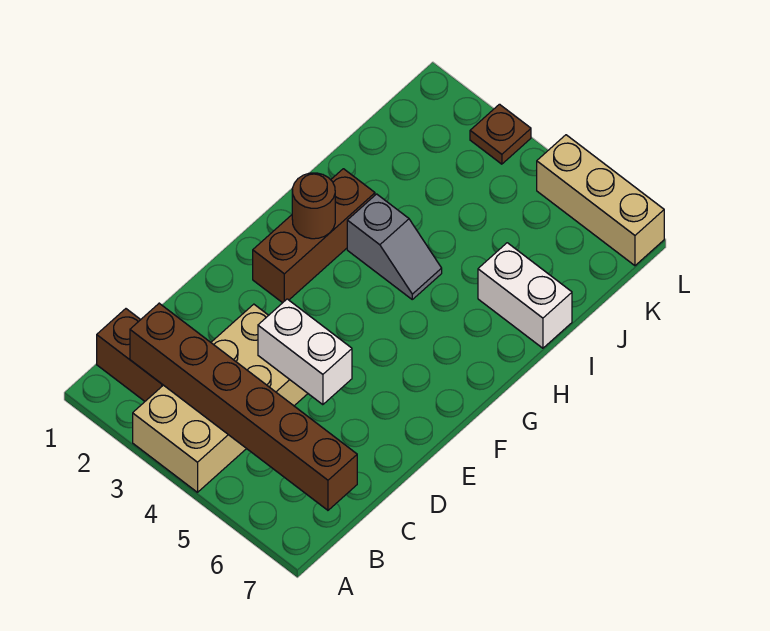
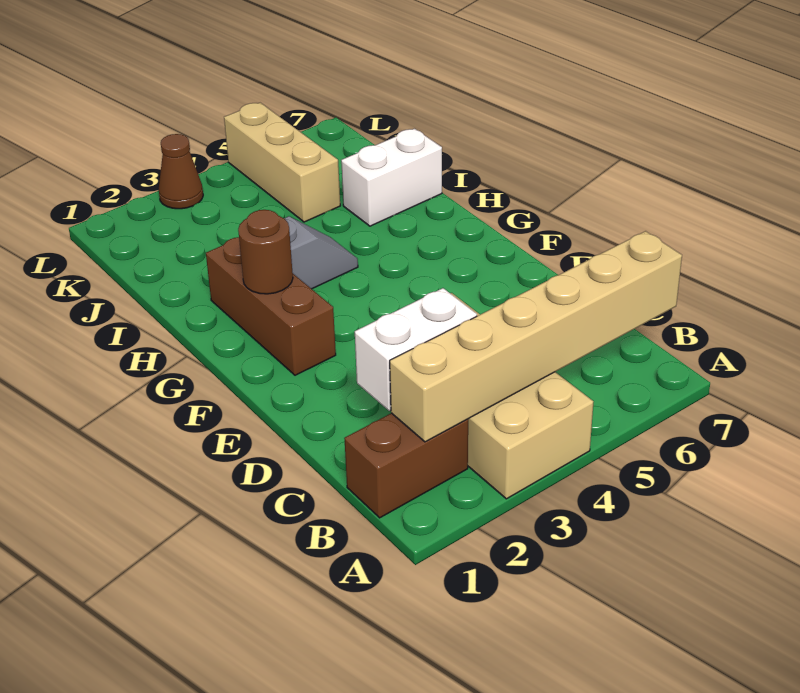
brown brick B2:B7 level 2 -> tan brick B2:B7 level 2
white brick D4:D5 level 2 -> white brick C2:C3 level 2
brown plate L3 level 1 -> brown cone L3 level 1
tan brick L5:L7 level 1 -> tan brick J5:L5 level 1

